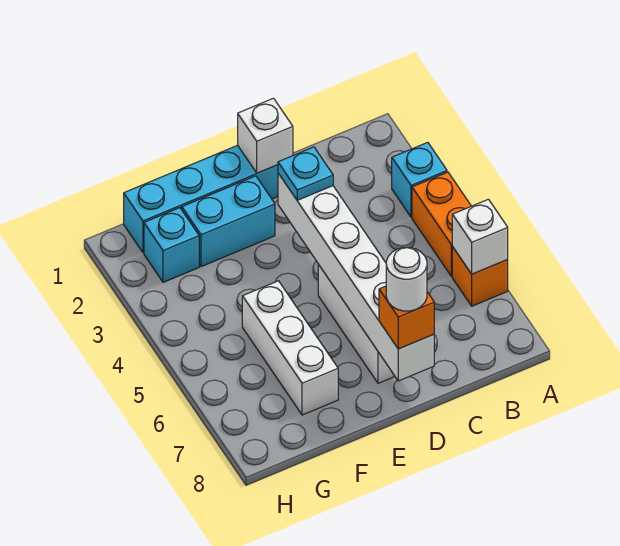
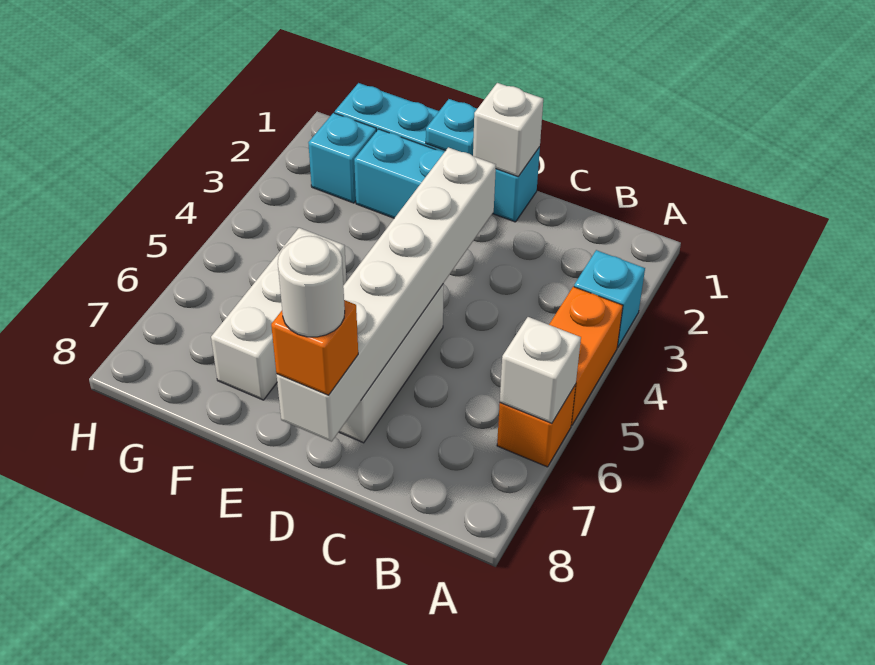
cyan plate D3 level 3 -> cyan plate E1 level 2

